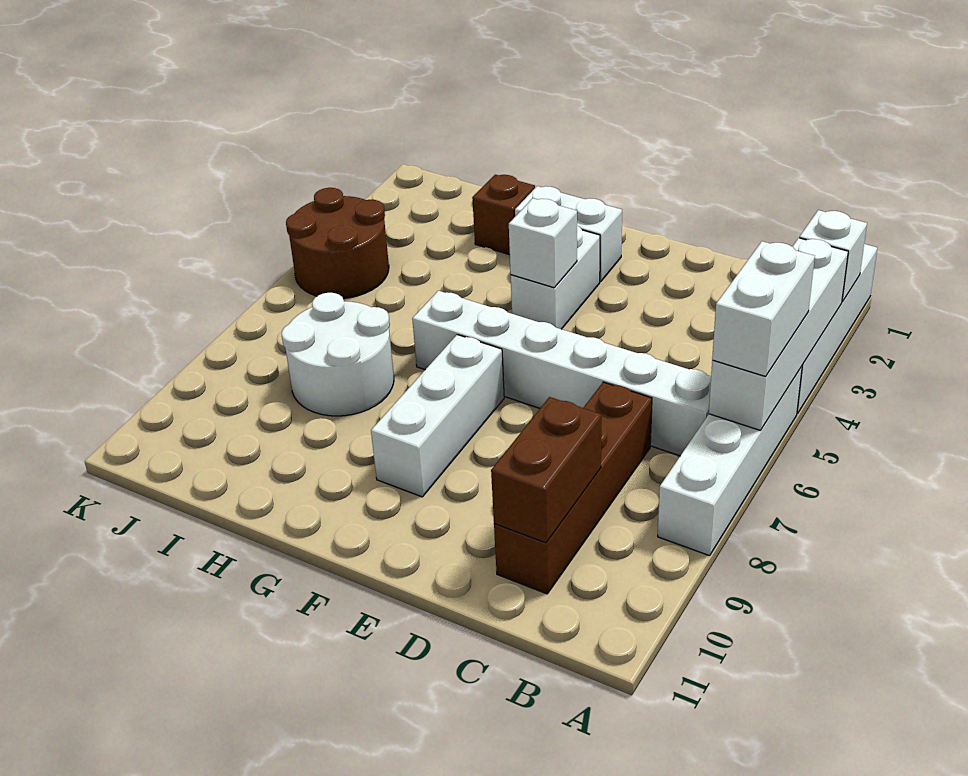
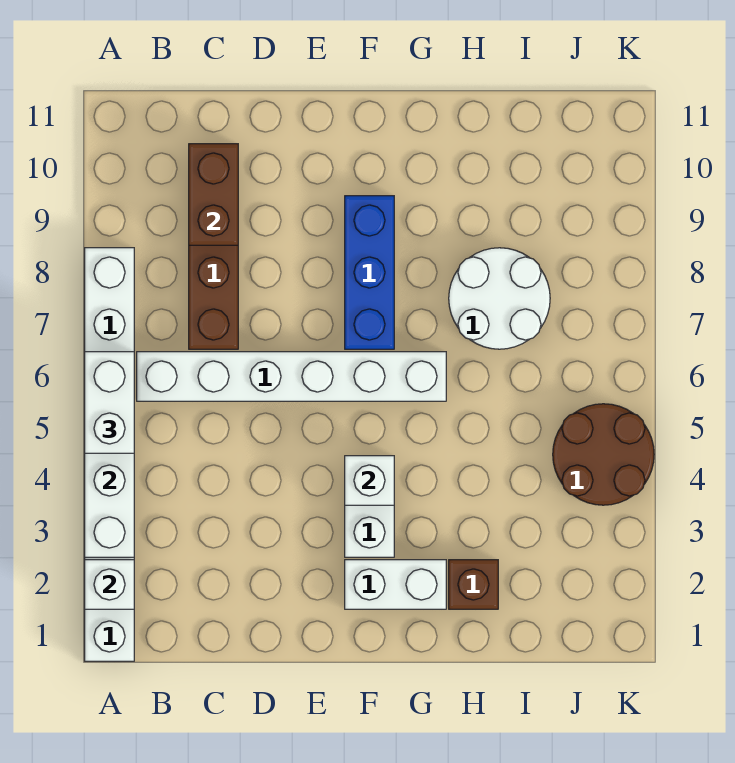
white brick F7:F9 level 1 -> blue brick F7:F9 level 1

